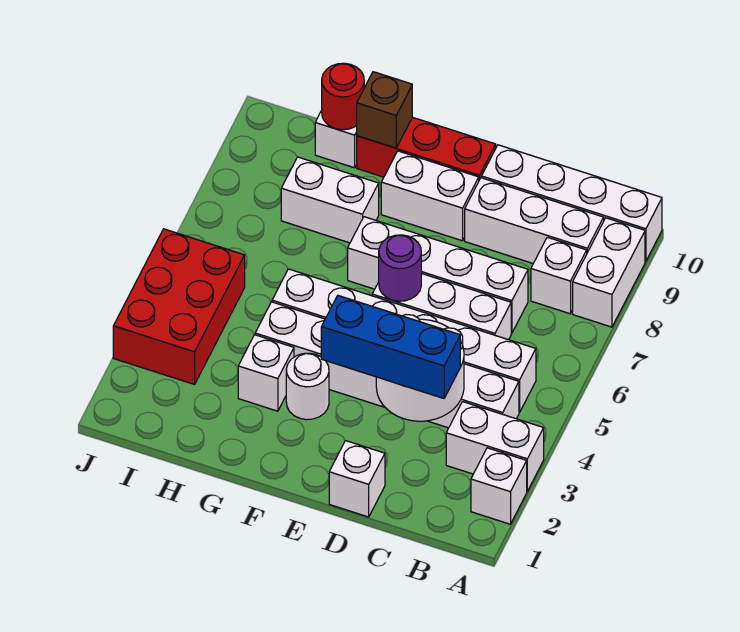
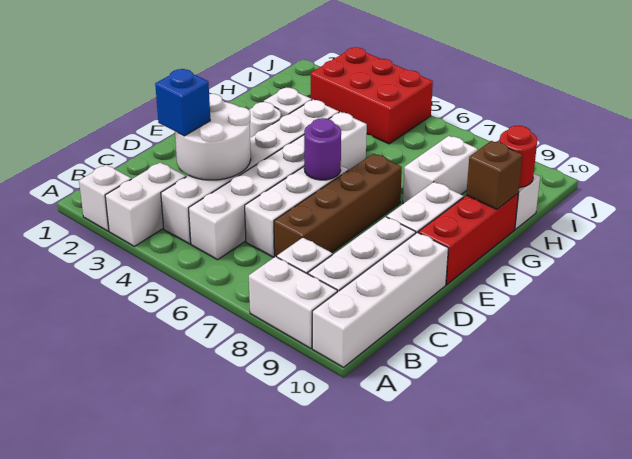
blue brick C3:E3 level 3 -> blue brick C3 level 3
white brick C7:F7 level 1 -> brown brick C7:F7 level 1
white brick D1 level 1 -> none

